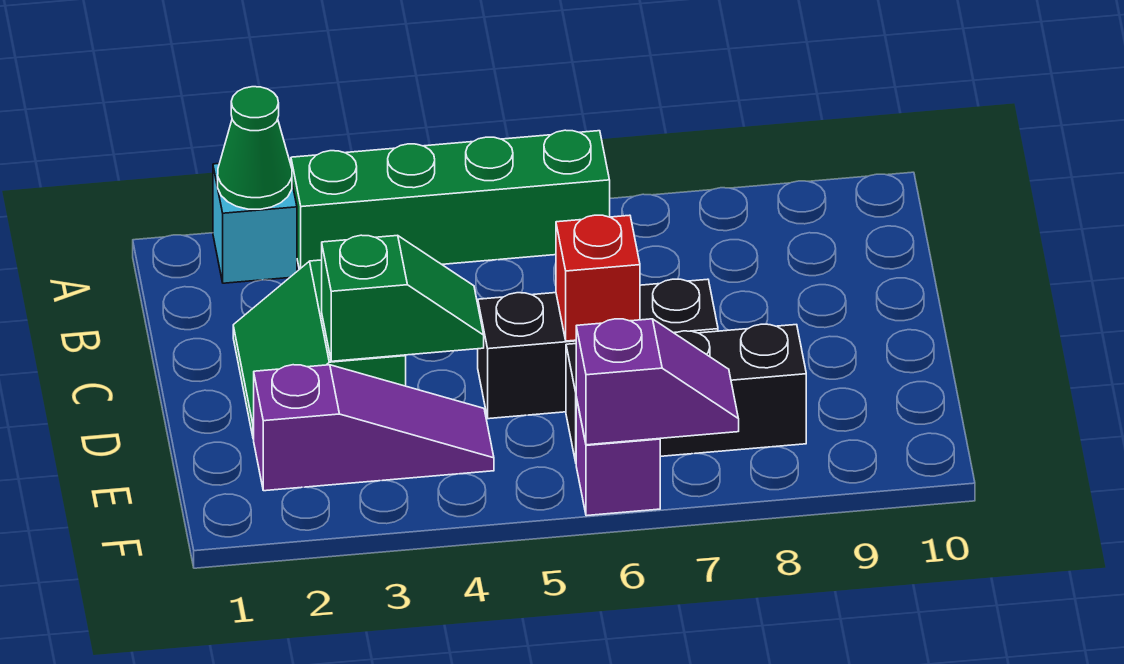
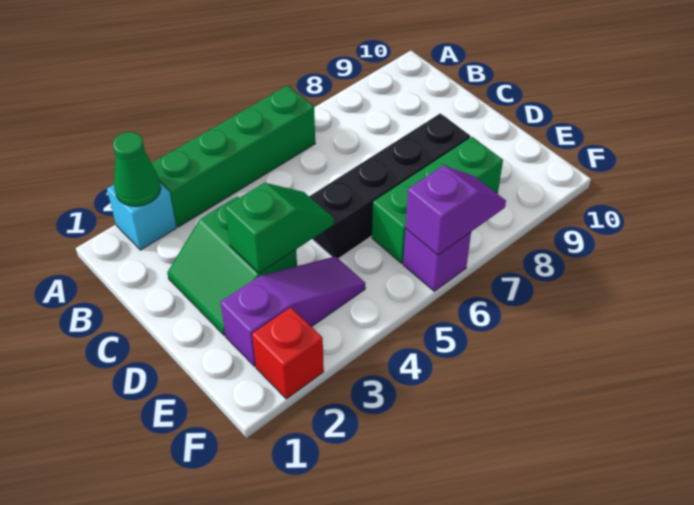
black brick D5:D7 level 1 -> black brick D5:D8 level 1
red brick D6 level 2 -> red brick F2 level 1
black brick E6:E8 level 1 -> green brick E6:E8 level 1

